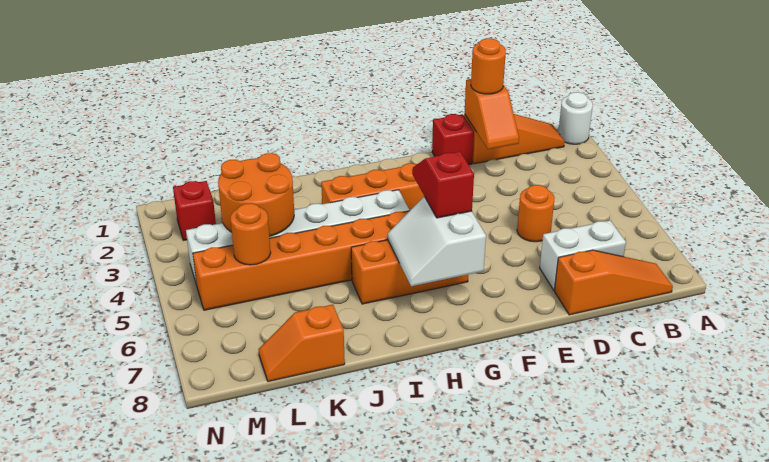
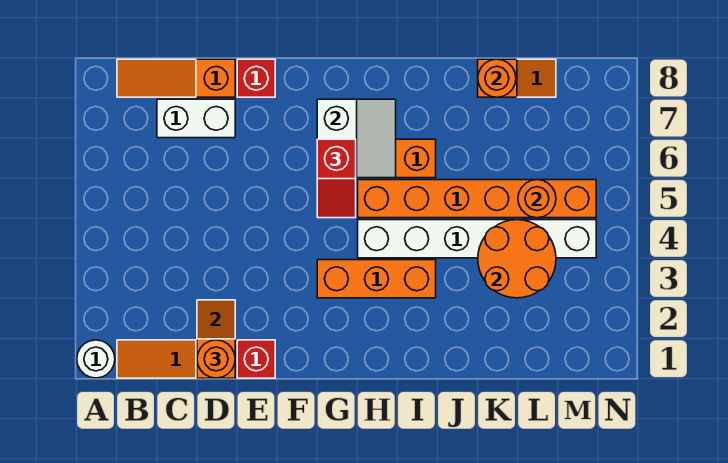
orange round brick D5 level 1 -> orange round brick K8 level 2
red brick M2 level 1 -> red brick E8 level 1

